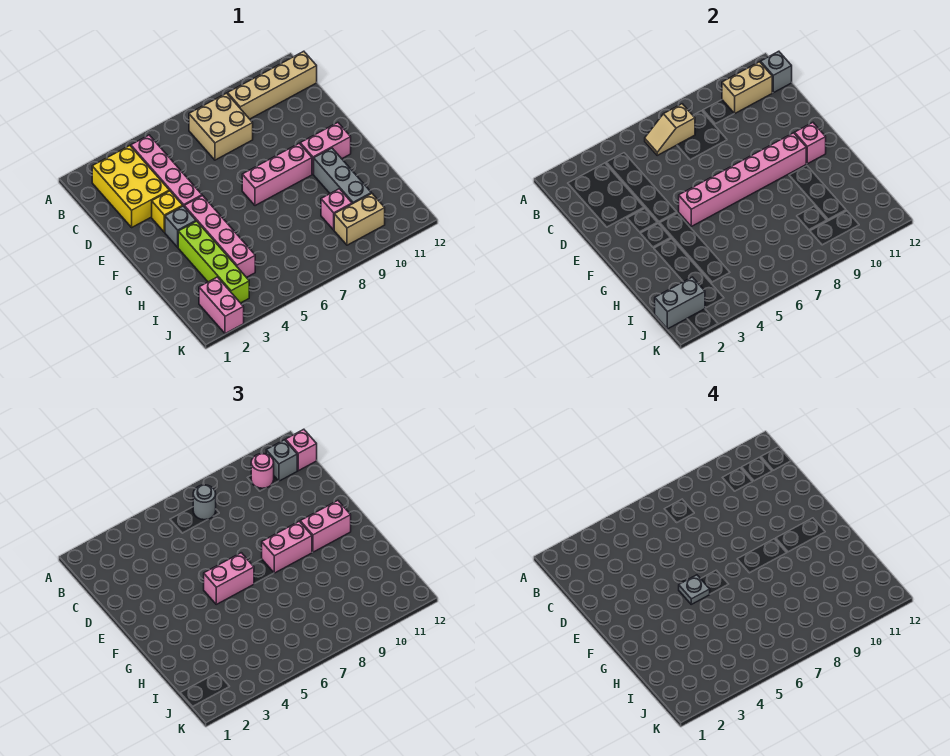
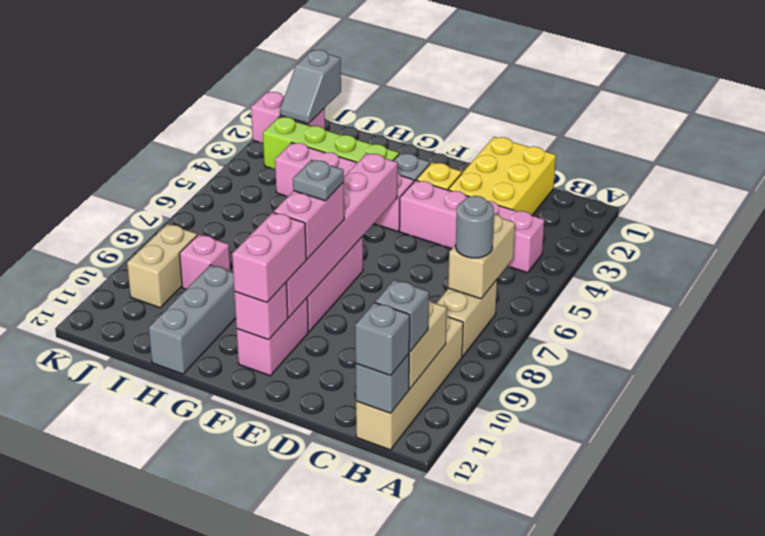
yellow brick B2:D3 level 1 -> yellow brick C1:D3 level 1
tan slope B6:B7 level 2 top 7 -> tan brick B6:B7 level 2
tan brick B7:C8 level 1 -> tan brick B7:B8 level 1
pink round brick B10 level 3 -> none
pink brick B12 level 3 -> grey brick B12 level 3
pink brick F5:F6 level 3 -> none
grey plate F5 level 4 -> grey plate F8 level 4
grey brick G10:I10 level 1 -> grey brick H10:H12 level 1
grey brick J1:J2 level 2 -> grey slope J1:J2 level 2 top 1

